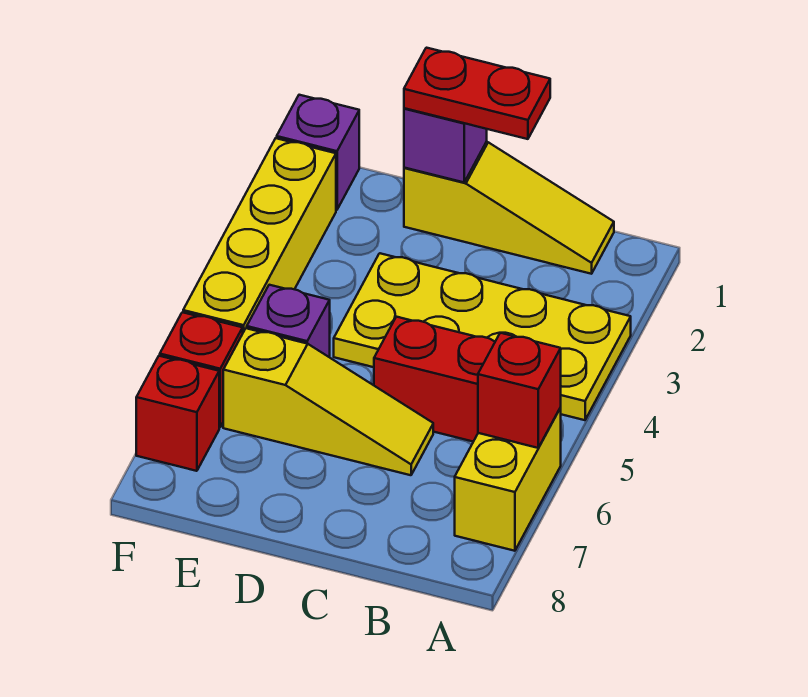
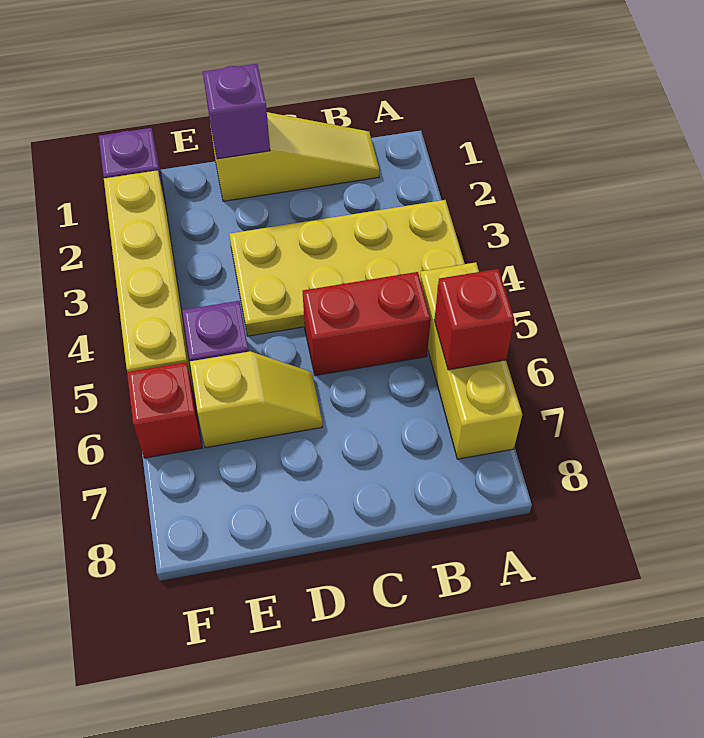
yellow brick A6:A7 level 1 -> yellow brick A5:A7 level 1
red plate C1:D1 level 3 -> none
yellow slope C6:E6 level 1 top E -> yellow slope D6:E6 level 1 top E
red brick F7 level 1 -> none

